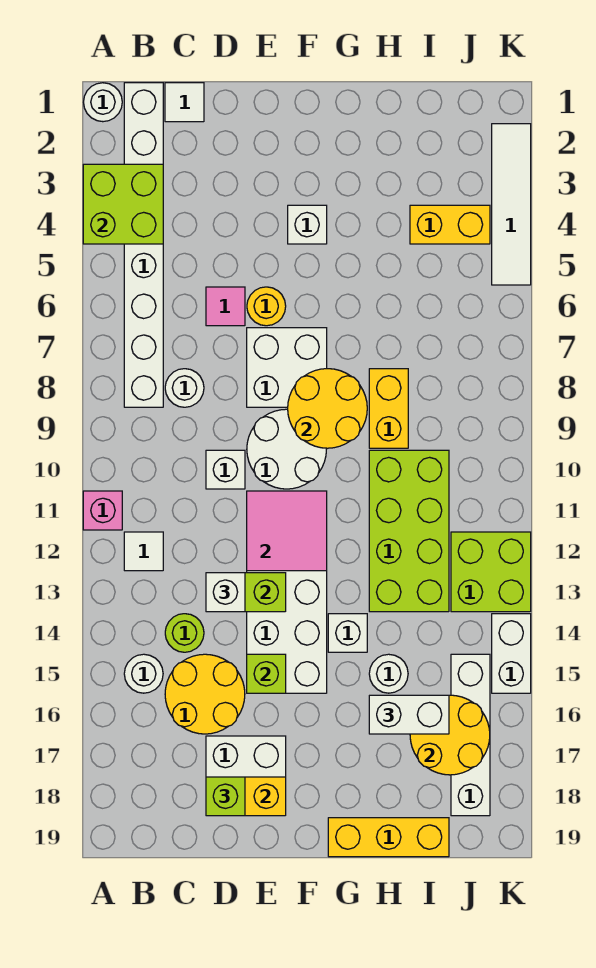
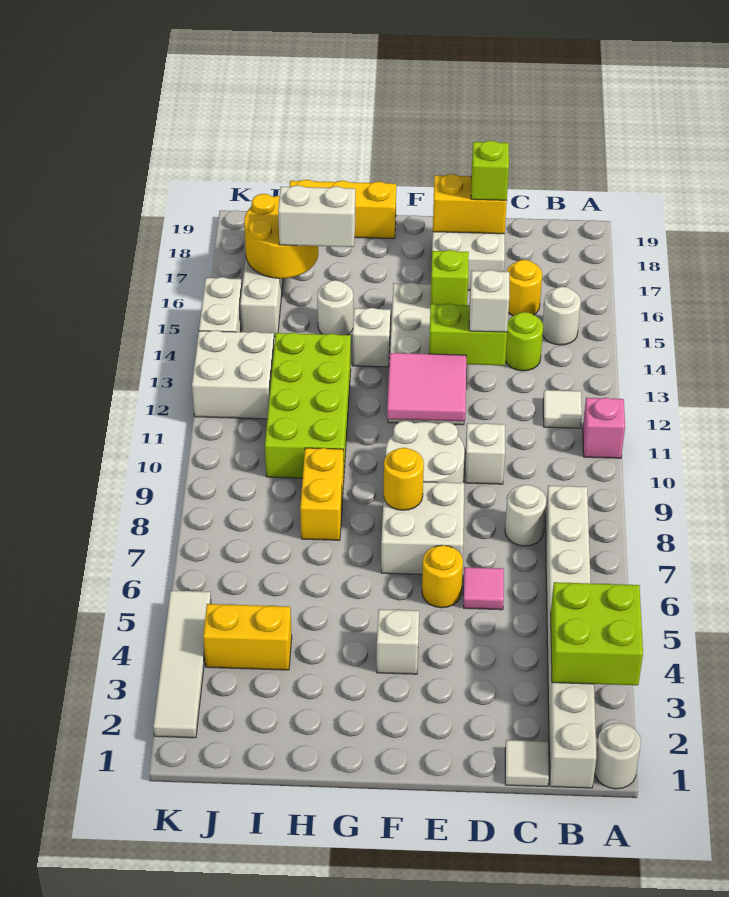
yellow round brick C15:D16 level 1 -> yellow round brick C16 level 1
yellow round brick F8:G9 level 2 -> yellow round brick F8 level 2
lime brick J12:K13 level 1 -> white brick J12:K13 level 1

